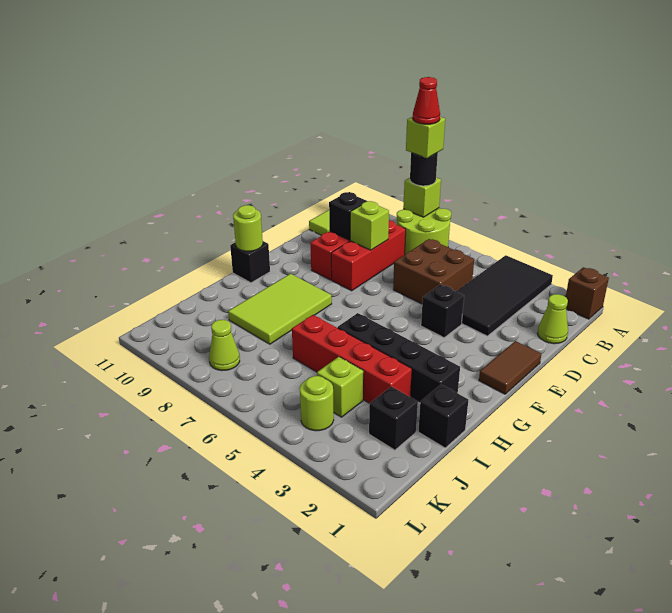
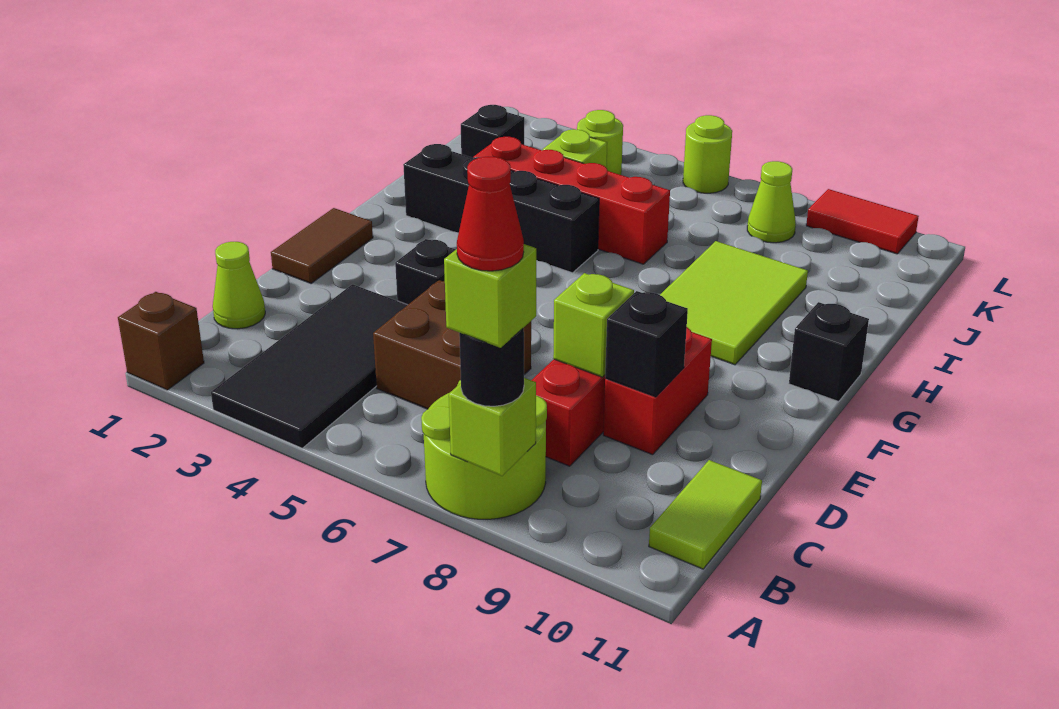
lime round brick G11 level 2 -> lime round brick L6 level 1
black brick I1 level 1 -> none
none -> red tile L9:L10 level 1

